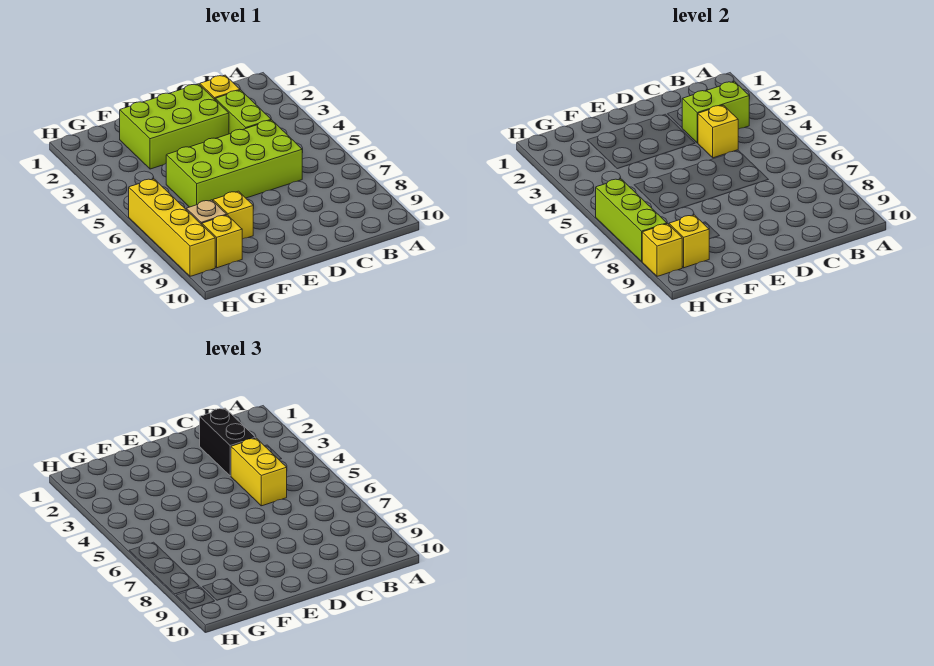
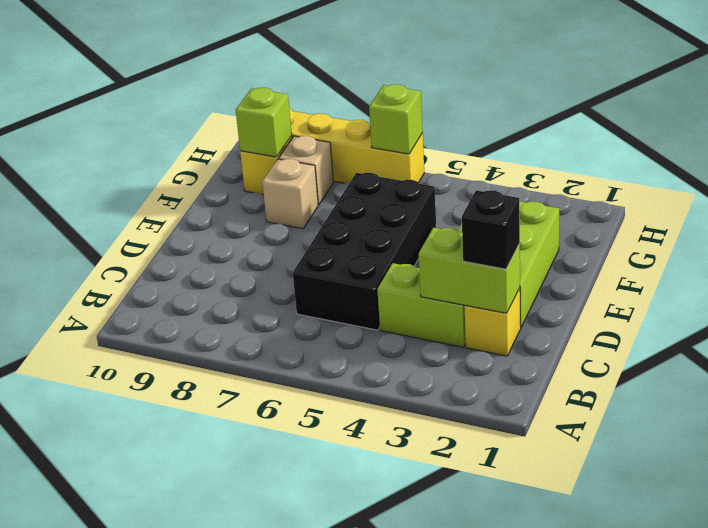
lime brick B3:C3 level 2 -> lime brick C2:C3 level 2
black brick C2:C3 level 3 -> black brick C2 level 3
yellow brick C4 level 2 -> none
yellow brick C4:C5 level 3 -> none
lime brick C5:F6 level 1 -> black brick C5:F6 level 1
yellow brick F8 level 1 -> tan brick F8 level 1
yellow brick G9 level 2 -> lime brick G9 level 2
lime brick H6:H8 level 2 -> lime brick H6 level 2
yellow brick H9 level 2 -> none

